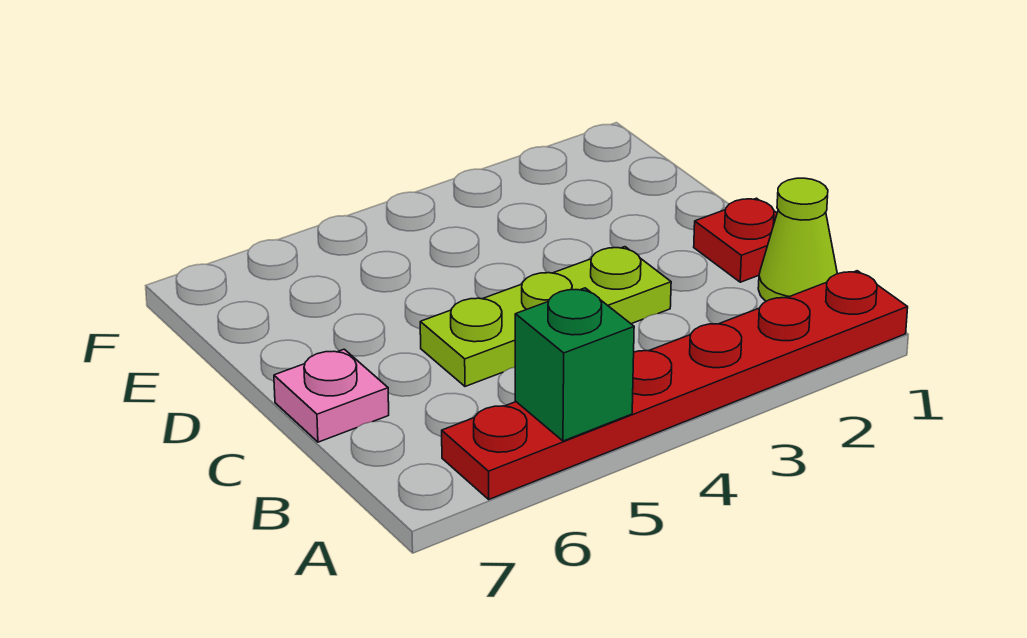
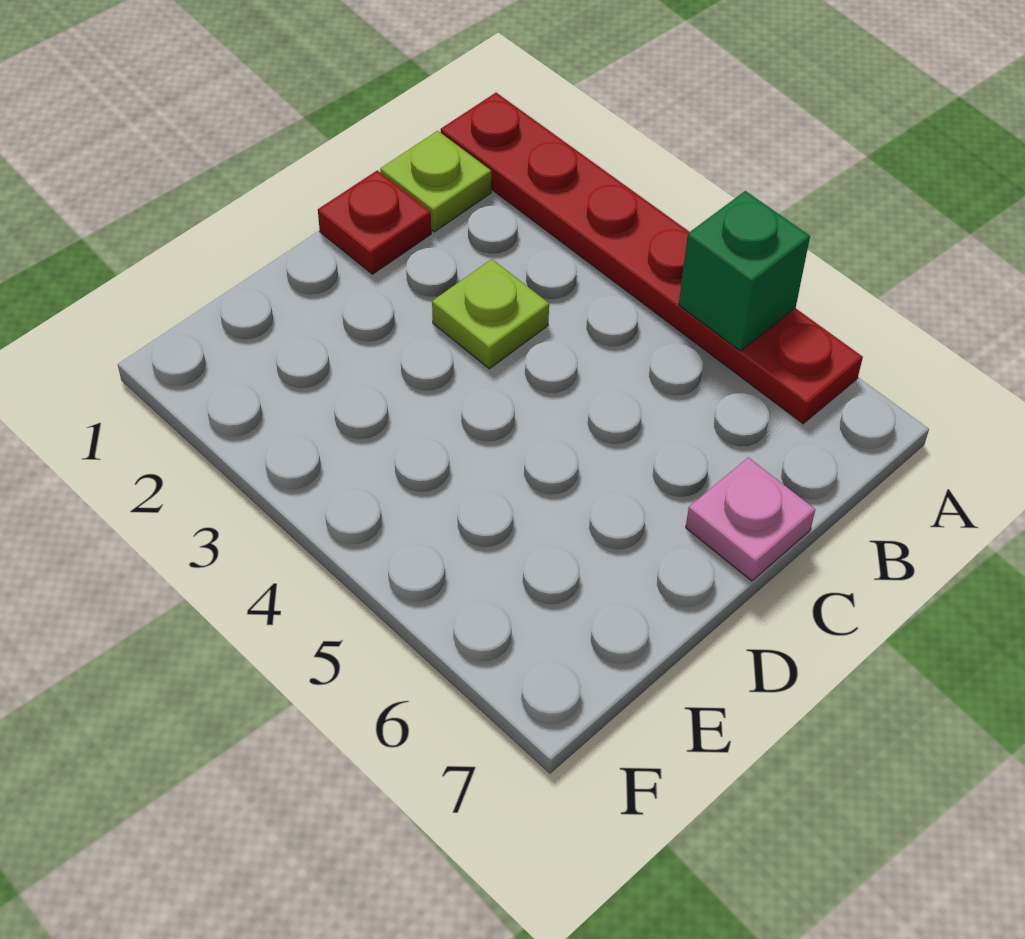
lime cone B1 level 1 -> lime plate B1 level 1
lime plate C3:C5 level 1 -> lime plate C3 level 1

